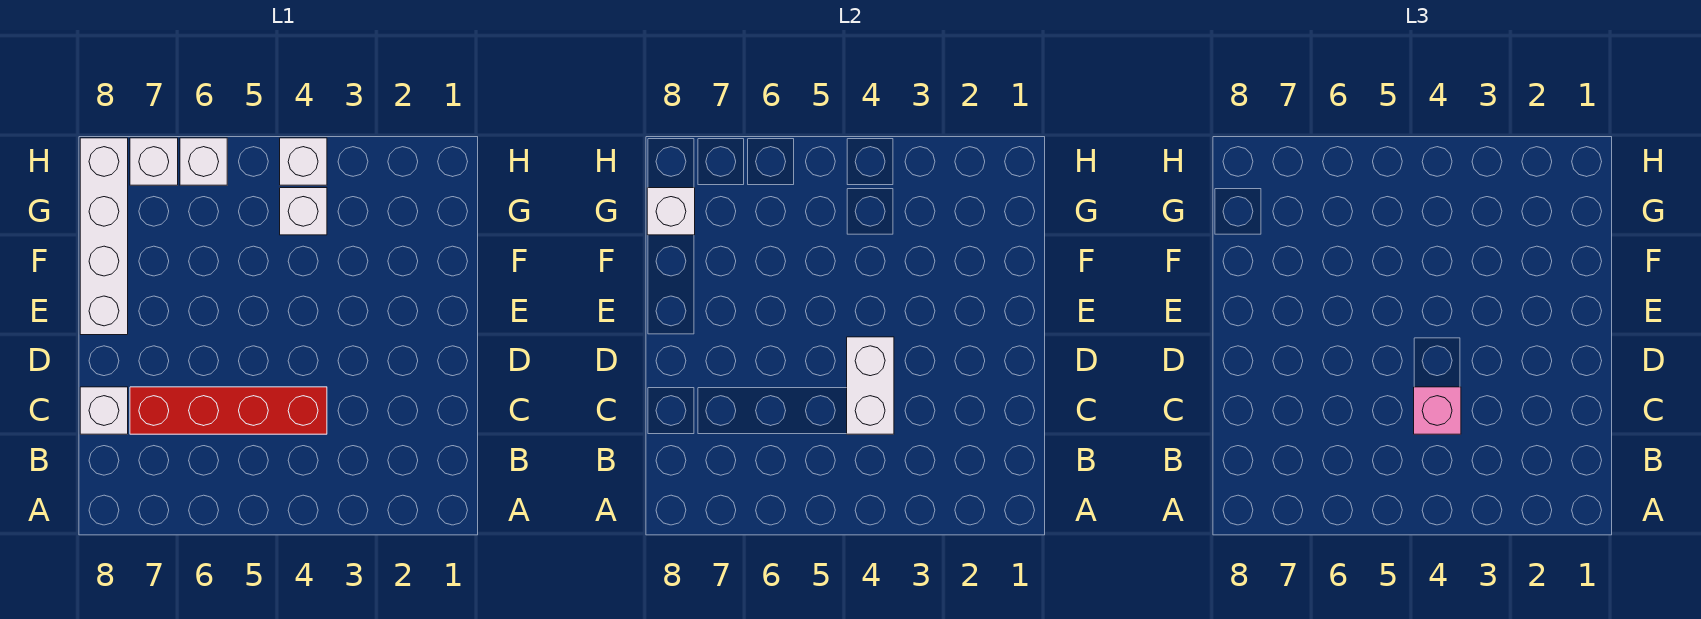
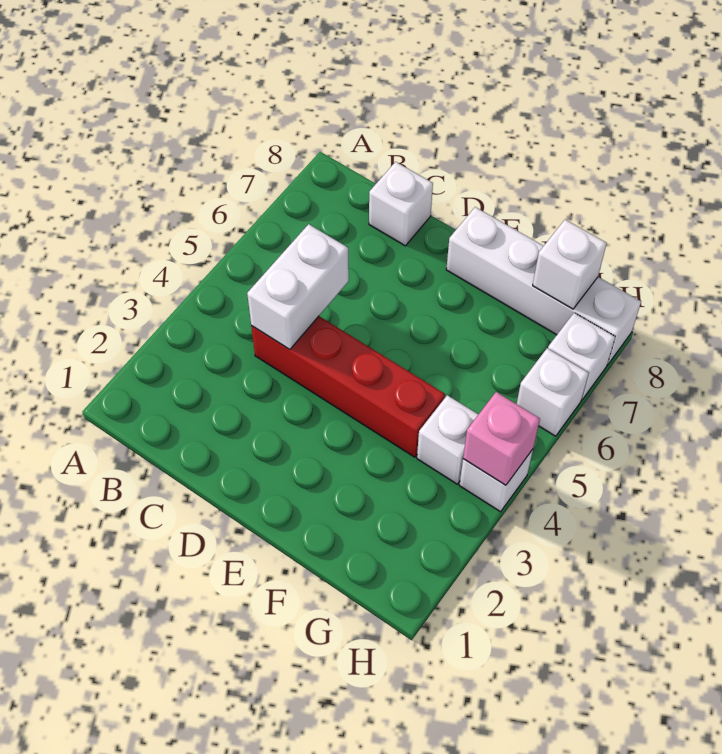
red brick C4:C7 level 1 -> red brick C4:F4 level 1
white brick C4:D4 level 2 -> white brick C4:C5 level 2
pink brick C4 level 3 -> pink brick H4 level 2

